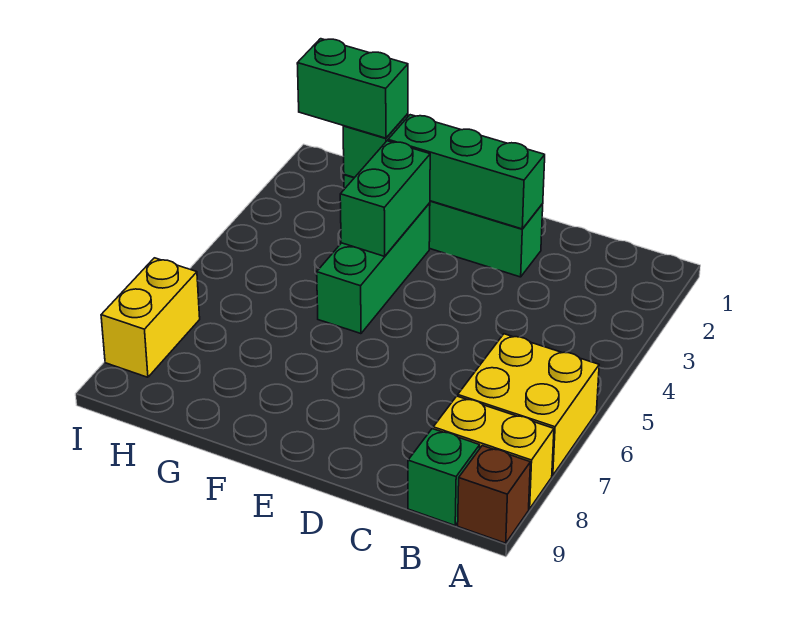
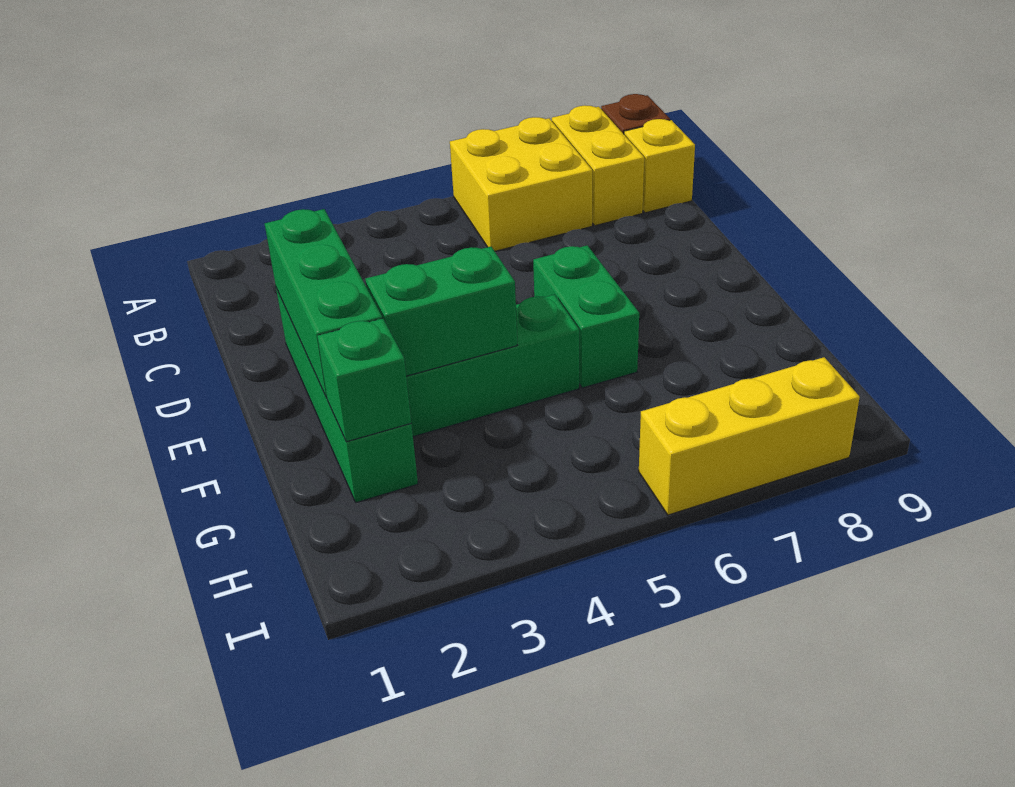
green brick B9 level 1 -> yellow brick B9 level 1
green brick G2:H2 level 3 -> green brick E6:F6 level 1
yellow brick I7:I8 level 1 -> yellow brick I6:I8 level 1

